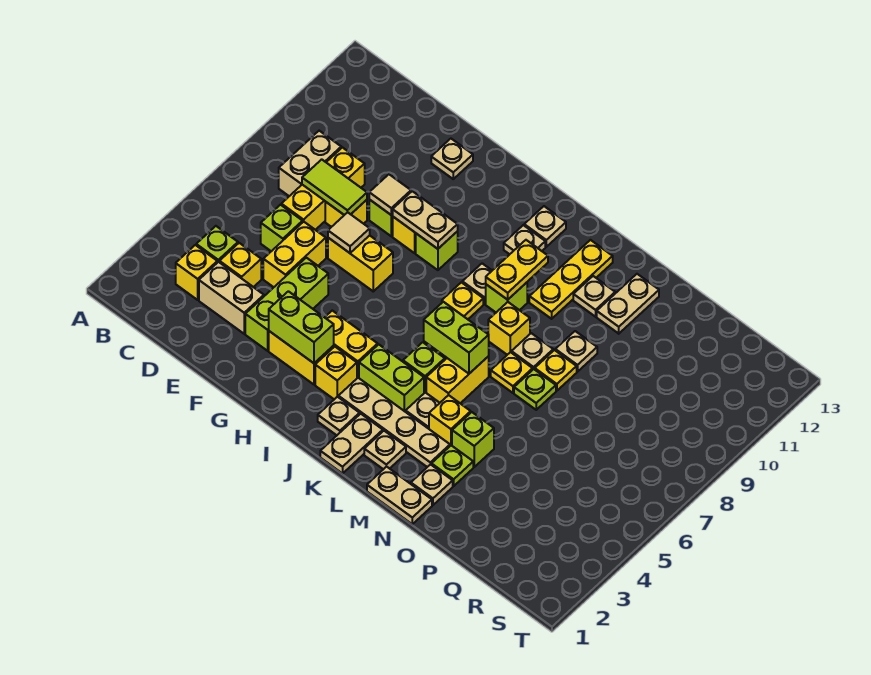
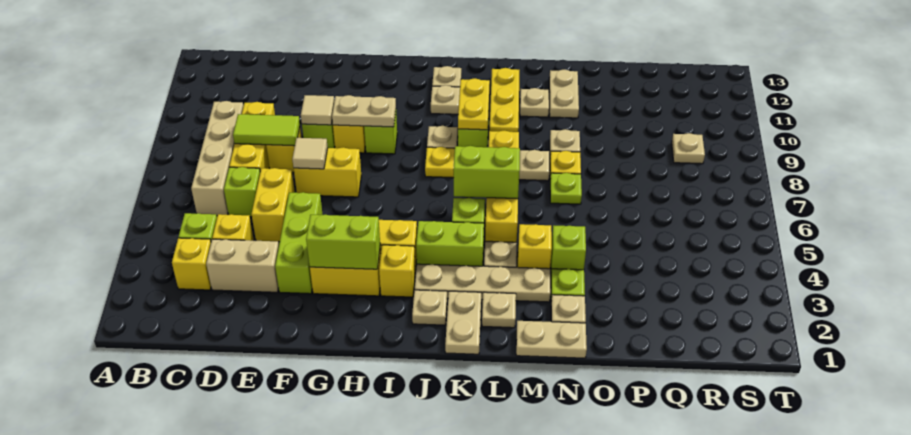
tan brick C8:C9 level 1 -> tan brick C6:C9 level 1
tan plate F12 level 1 -> tan plate R9 level 1
yellow plate M7 level 1 -> none

